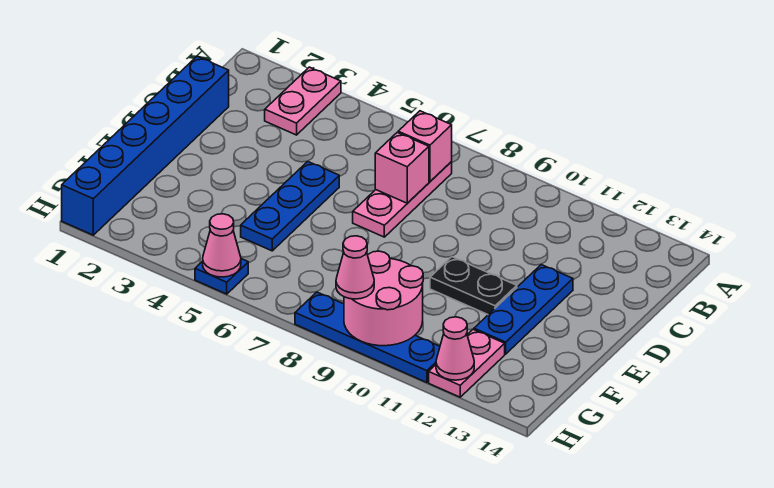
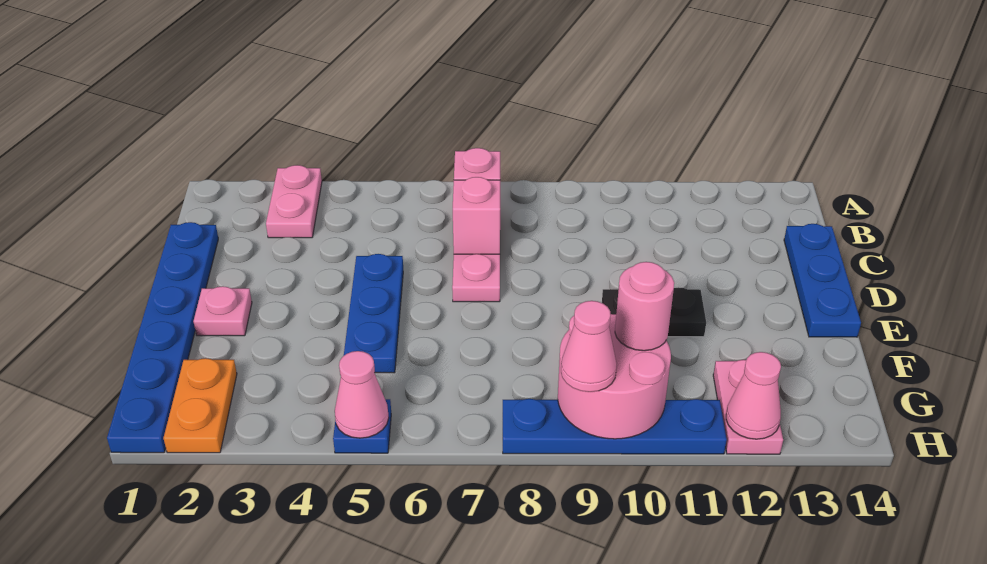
blue brick C1:H1 level 1 -> blue plate C1:H1 level 1
blue plate D12:F12 level 1 -> blue plate C14:E14 level 1
none -> pink plate E2 level 1
none -> orange plate G2:H2 level 1
none -> pink round brick G10 level 3

